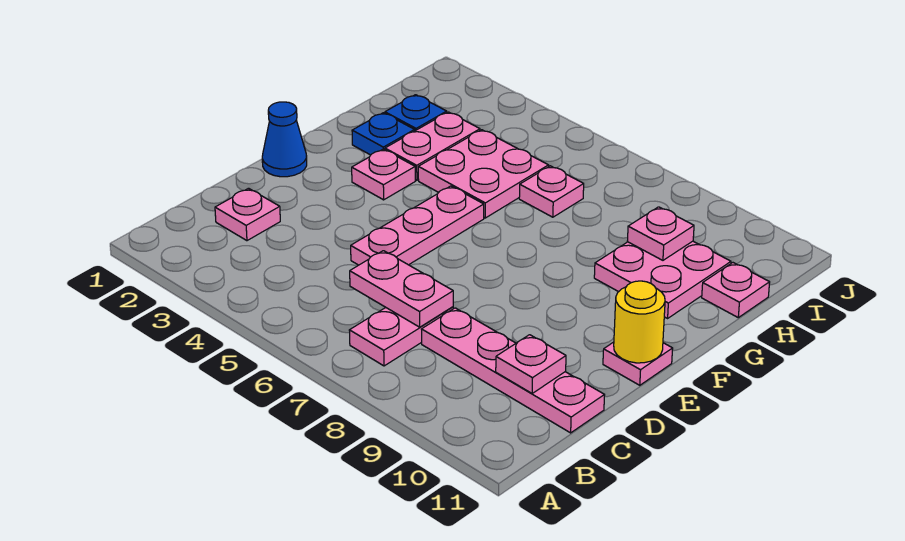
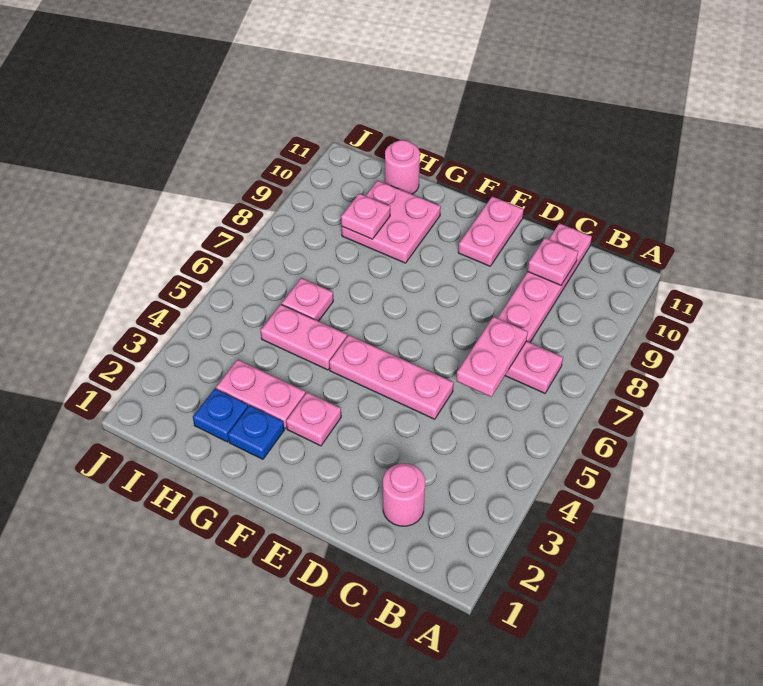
pink plate C2 level 1 -> pink round brick C2 level 1
blue cone E1 level 1 -> none
pink plate E11 level 1 -> pink plate E10:E11 level 1
yellow round brick E11 level 2 -> none
pink plate G4:H5 level 1 -> pink plate G5:H5 level 1
pink plate H11 level 1 -> pink round brick H11 level 1

